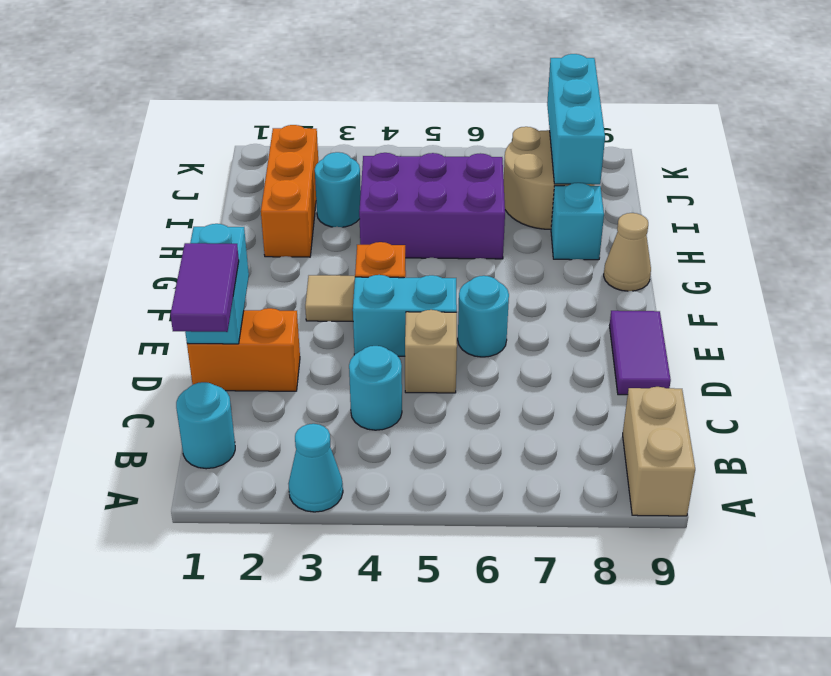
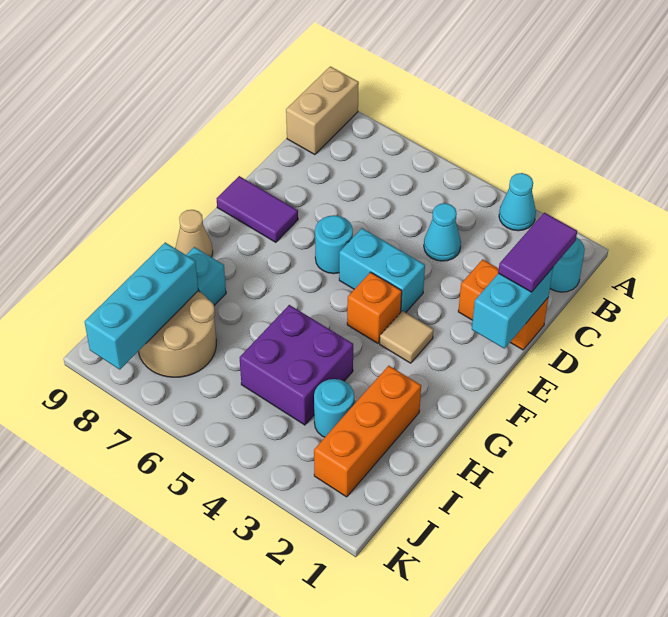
cyan round brick C4 level 1 -> cyan cone C4 level 1
tan brick D5 level 1 -> none
purple tile D9:E9 level 1 -> purple tile E8:E9 level 1
purple brick H4:I6 level 1 -> purple brick H4:I5 level 1

